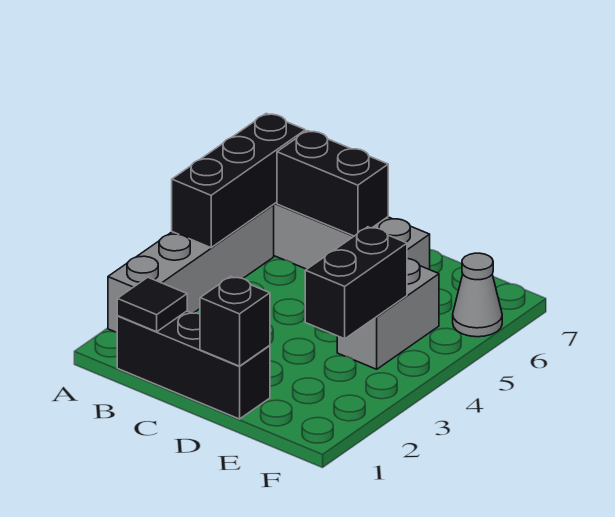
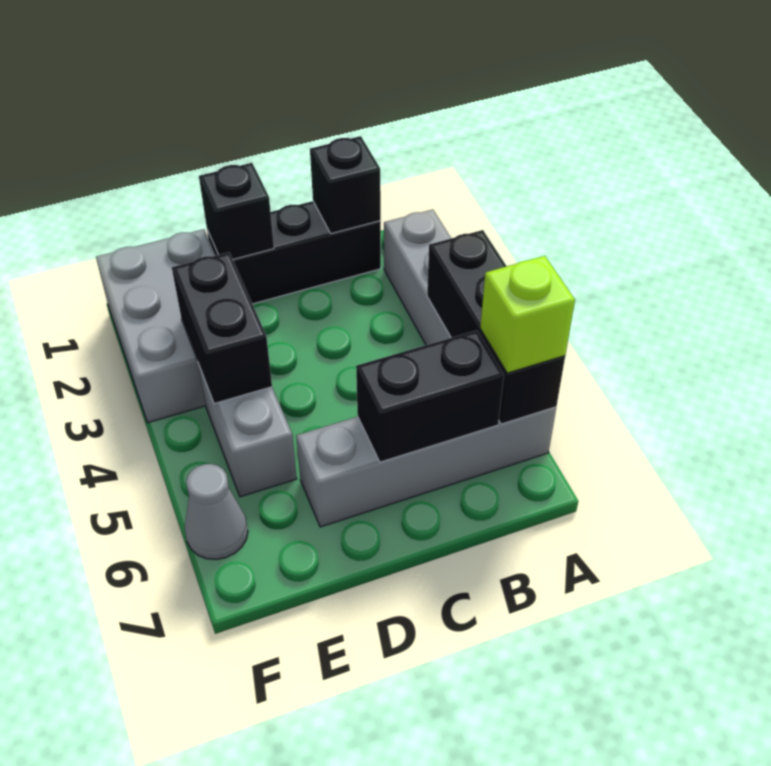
none -> lime brick A6 level 3
black tile B1 level 2 -> black brick B1 level 2
none -> grey brick E1:F3 level 1

